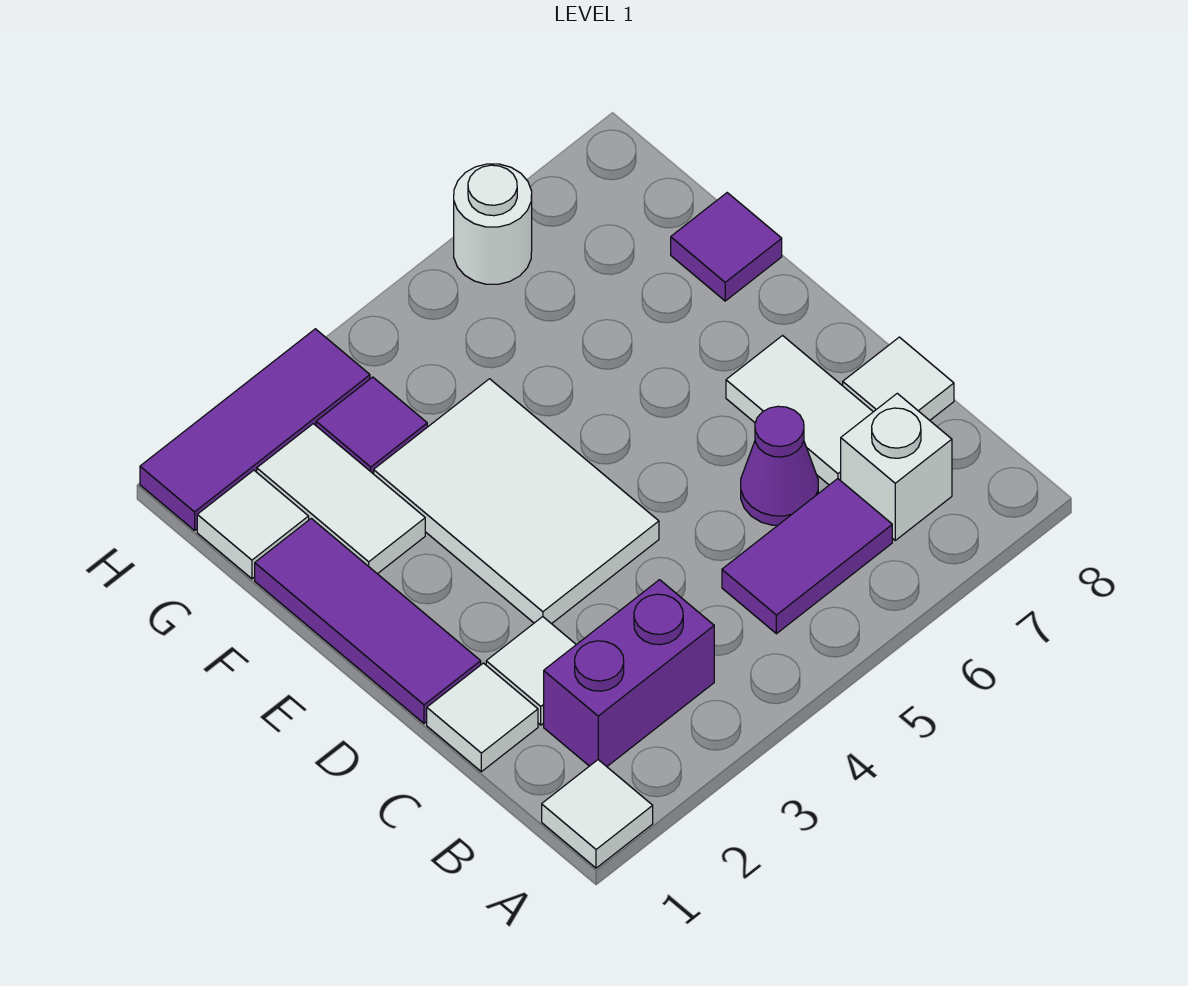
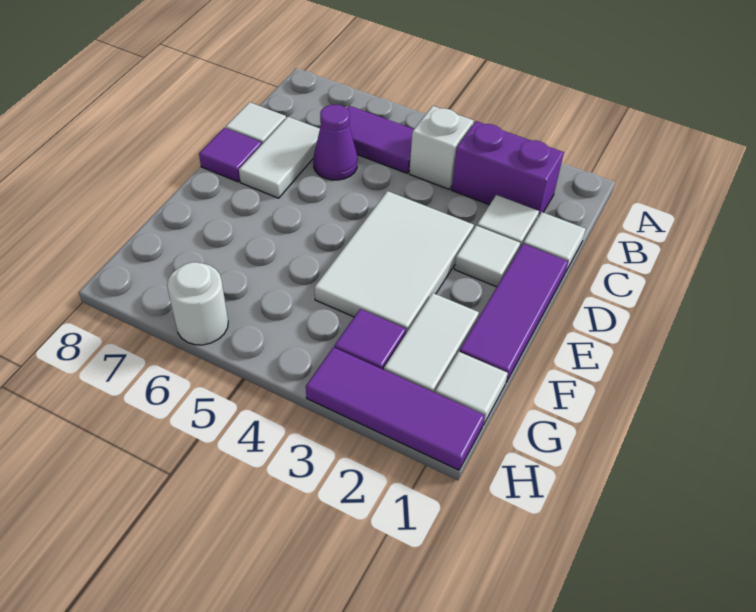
white tile A1 level 1 -> white tile D2 level 1
white brick B7 level 1 -> white brick B4 level 1
purple tile F8 level 1 -> purple tile D8 level 1

